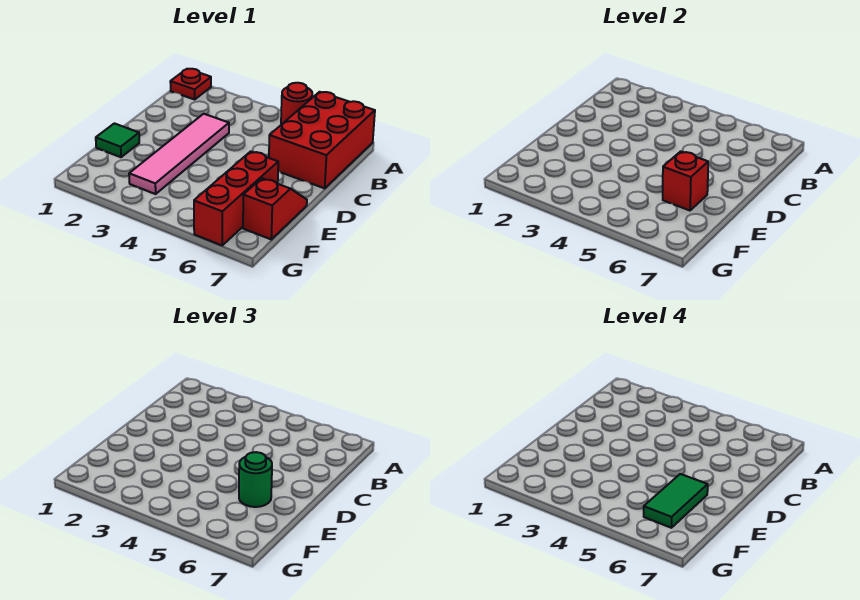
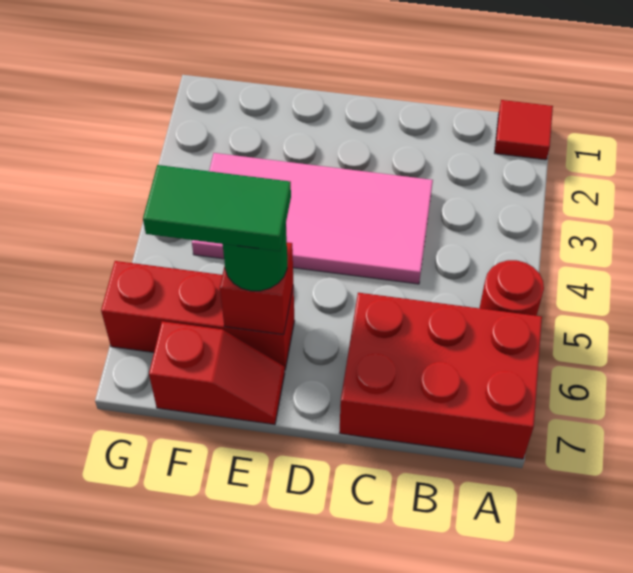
red plate A1 level 1 -> red tile A1 level 1
pink tile C3:F3 level 1 -> pink tile C3:F4 level 1
green tile E1 level 1 -> none

